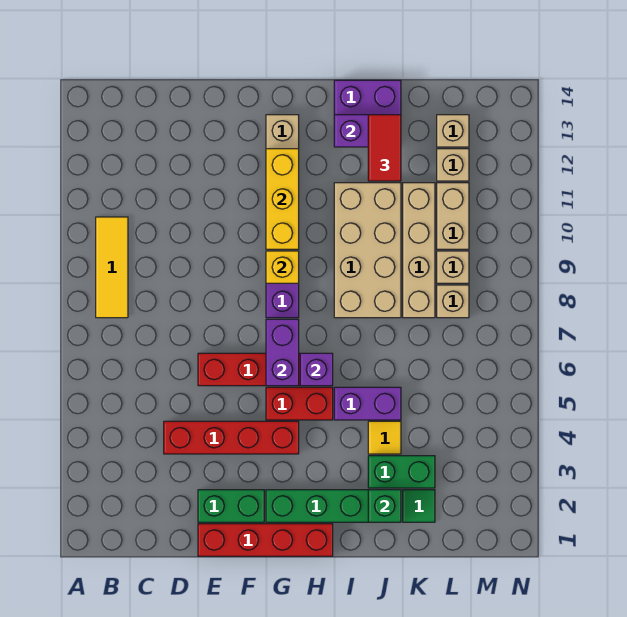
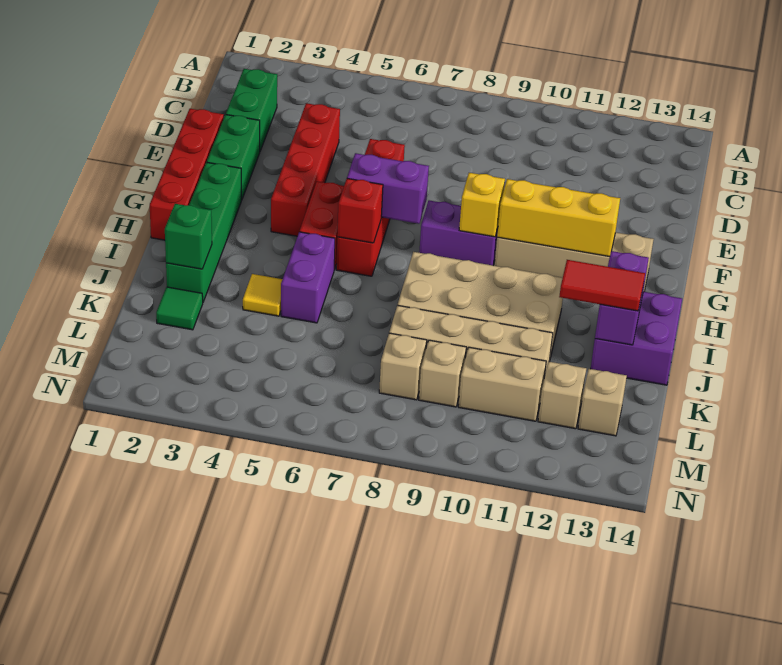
yellow tile B8:B10 level 1 -> none
purple brick H6 level 2 -> red brick H6 level 2
green brick J3:K3 level 1 -> green brick C2:D2 level 1

